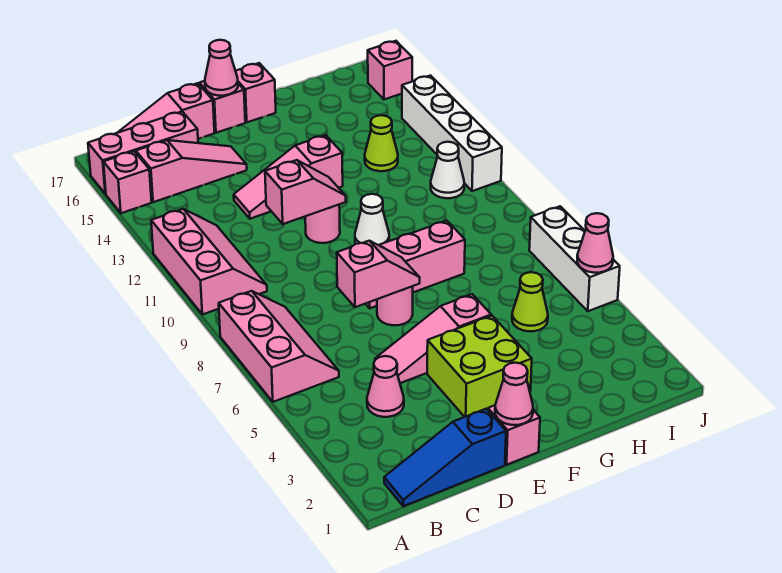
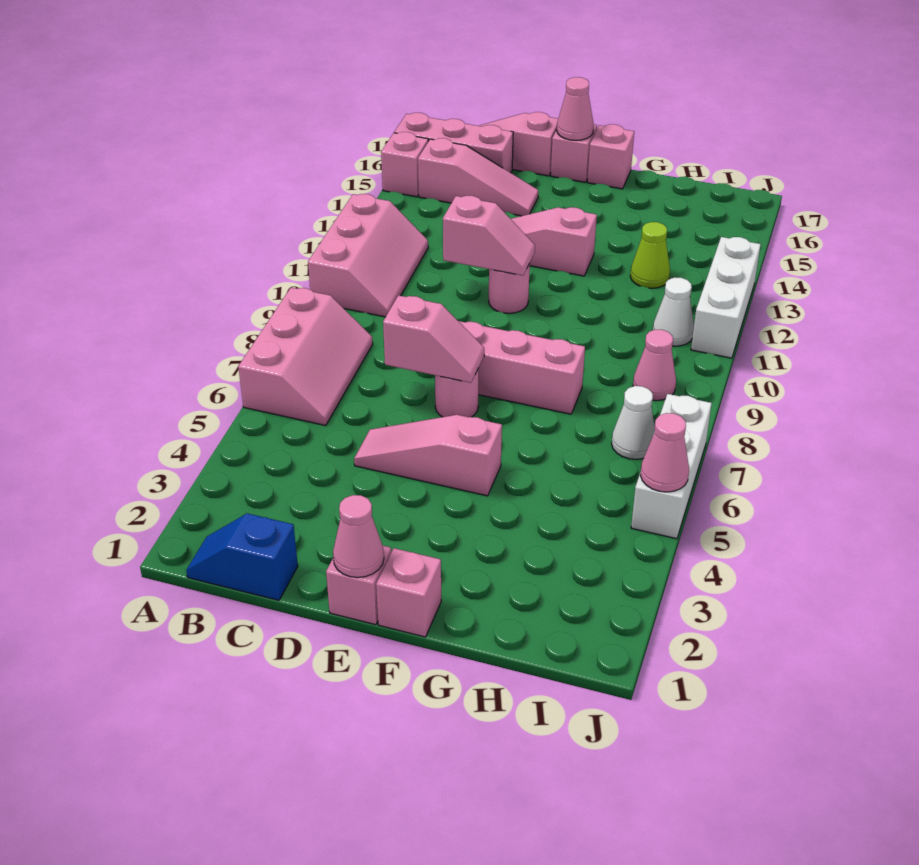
blue slope B1:D1 level 1 top D -> blue slope B1:C1 level 1 top C
pink cone C4 level 1 -> pink cone I9 level 1
lime brick E3:F4 level 1 -> none
white cone F10 level 1 -> white cone I7 level 1
lime cone H5 level 1 -> none
white brick J11:J14 level 1 -> white brick J11:J13 level 1
pink brick J16 level 1 -> pink brick F1 level 1

